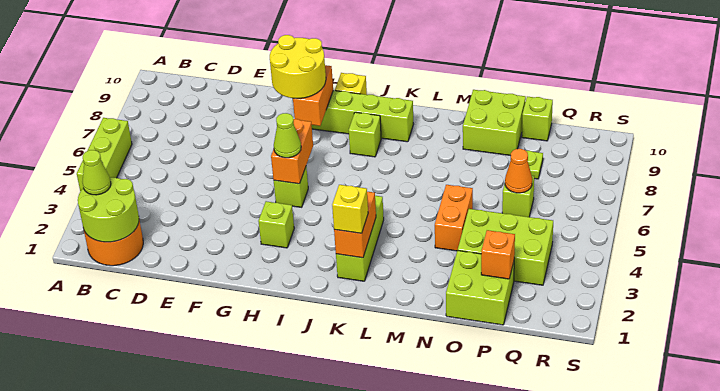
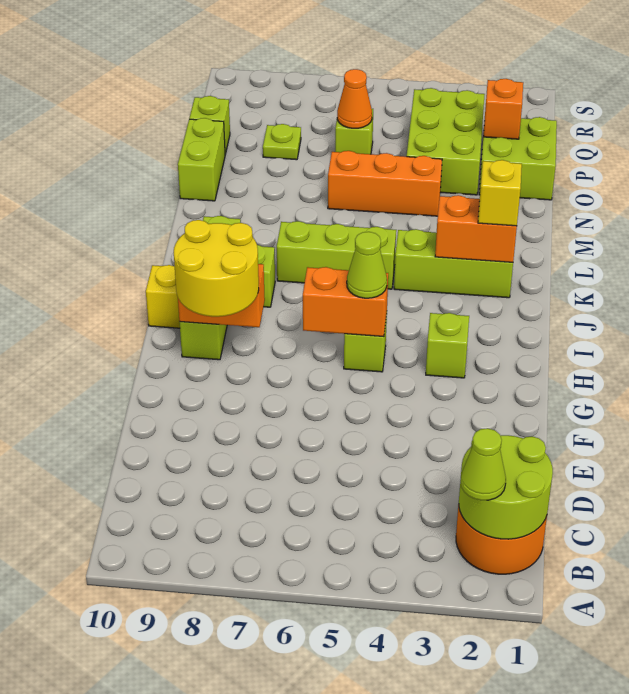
lime brick A4:A6 level 1 -> lime brick K5:K7 level 1
orange brick N4:N5 level 1 -> orange brick N4:N6 level 1
lime brick N9:O10 level 1 -> lime brick N10:O10 level 1

